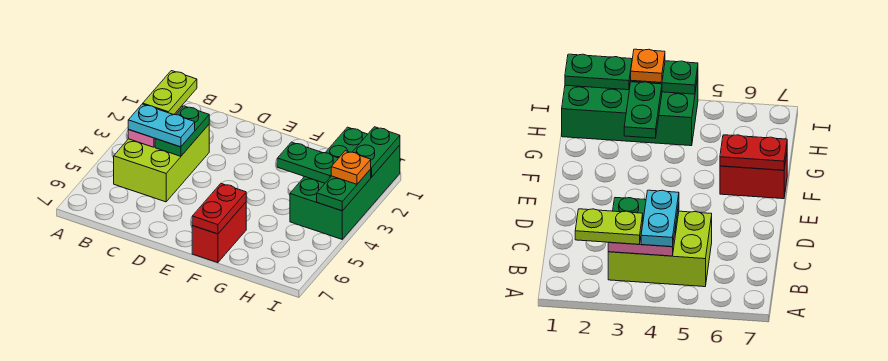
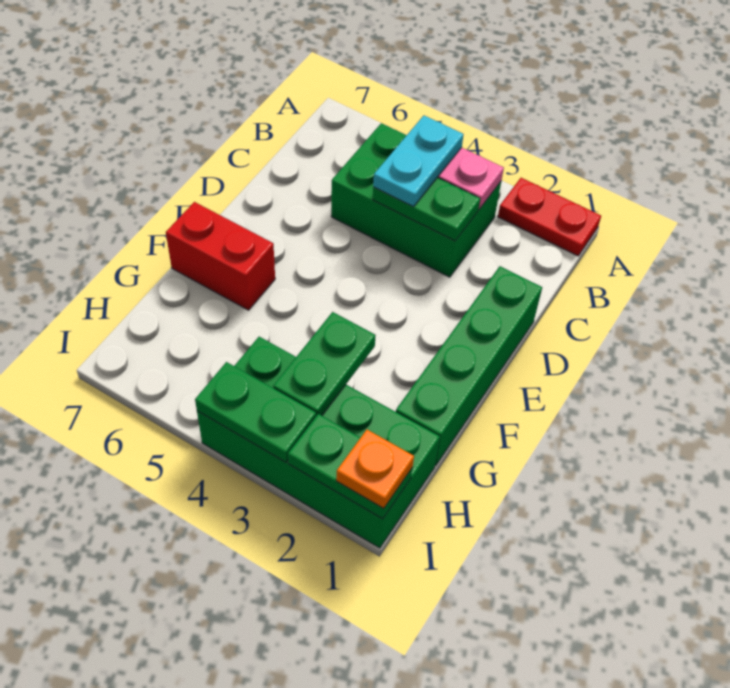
lime plate B2:B3 level 3 -> none
lime brick B3:C5 level 1 -> green brick B3:C5 level 1
none -> green brick D1:G1 level 1
red plate F6:F7 level 2 -> red plate A1:A2 level 1
orange plate I3 level 3 -> orange plate I1 level 3

